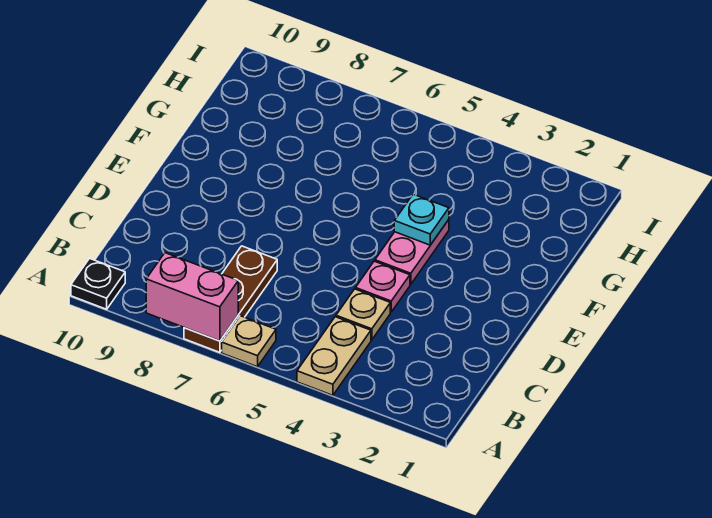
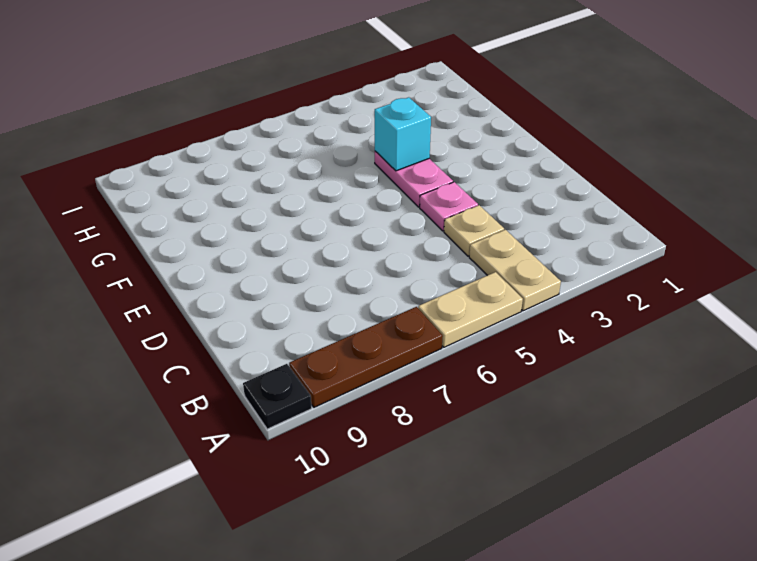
tan plate A6 level 1 -> tan plate A5:A6 level 1
brown plate A7:C7 level 1 -> brown plate A7:A9 level 1
pink brick A7:A8 level 2 -> none
cyan plate F4 level 2 -> cyan brick F4 level 2

